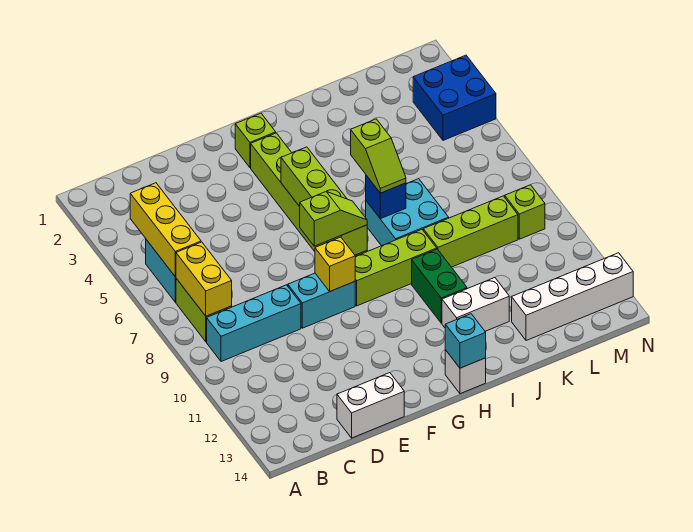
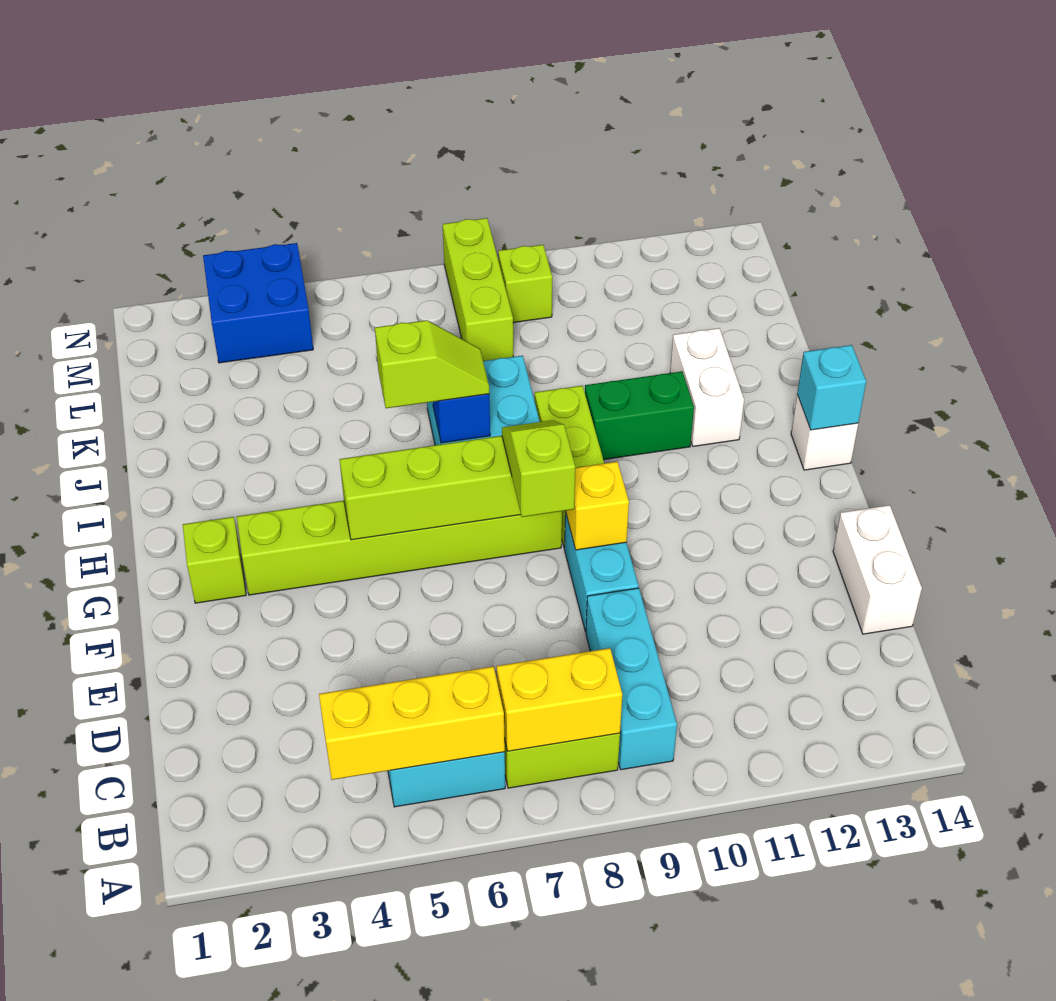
lime brick J9:L9 level 1 -> lime brick L8:N8 level 1
white brick K13:N13 level 1 -> none

